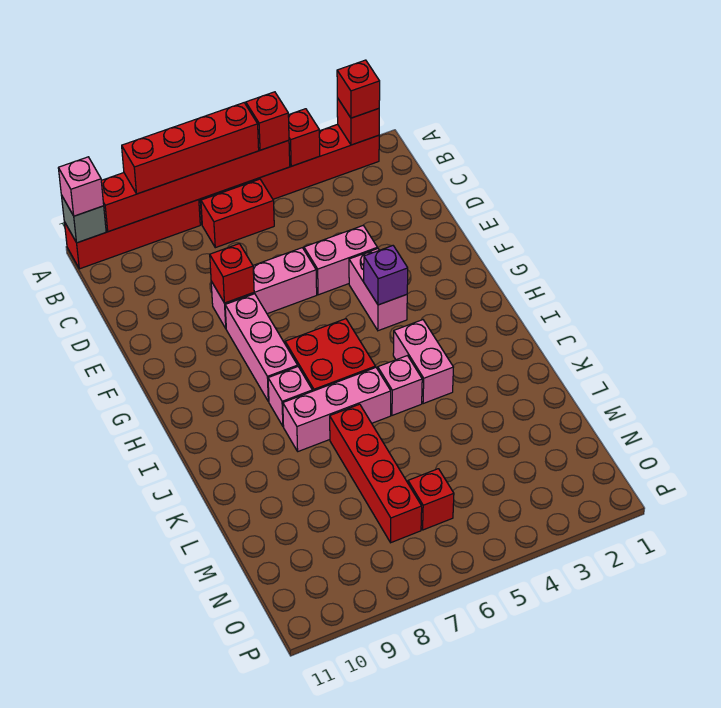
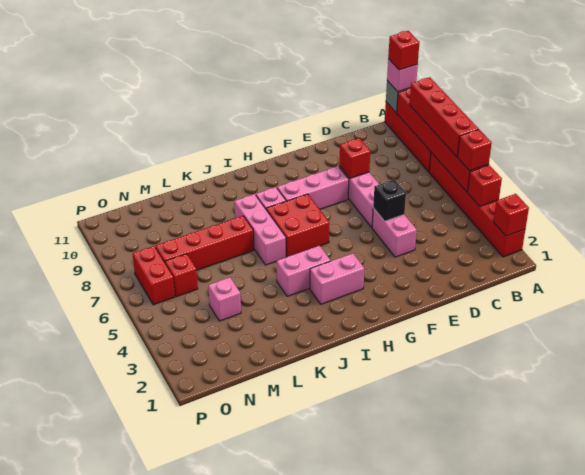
red brick A2 level 3 -> red brick A11 level 4
red brick B6:B7 level 1 -> red brick O6:O7 level 1
none -> black brick E5 level 2
pink brick F4:G4 level 1 -> pink brick H3:I3 level 1
purple brick G4 level 2 -> none
pink brick J5 level 1 -> pink brick M4 level 1

